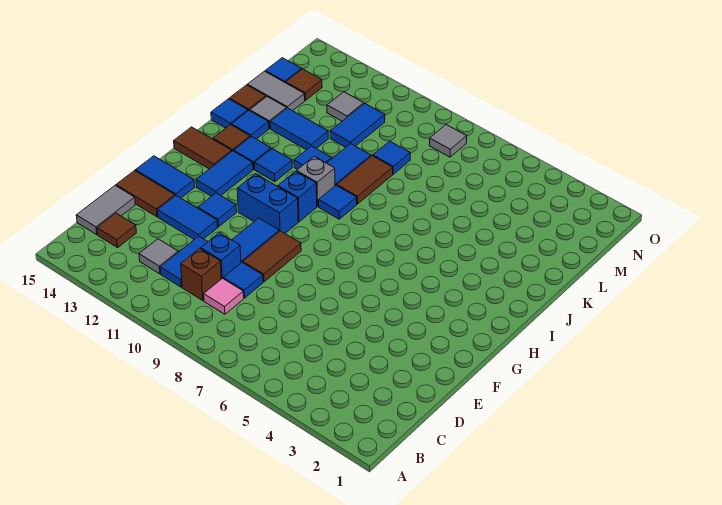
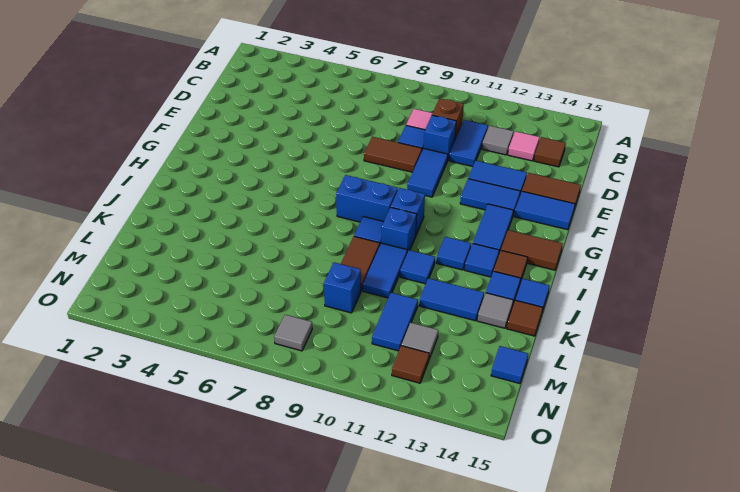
none -> pink tile C13 level 1
grey tile C15:D15 level 1 -> none
brown tile E9:F9 level 1 -> brown tile E8:E9 level 1
blue tile F12 level 1 -> blue tile F12:F13 level 1
blue brick G10:G11 level 1 -> blue brick H8:H9 level 1
grey brick I10 level 1 -> blue brick I10 level 1
blue tile L9 level 1 -> blue brick L9 level 1
grey tile L14:L15 level 1 -> none
brown tile M14 level 1 -> brown tile N12 level 1

